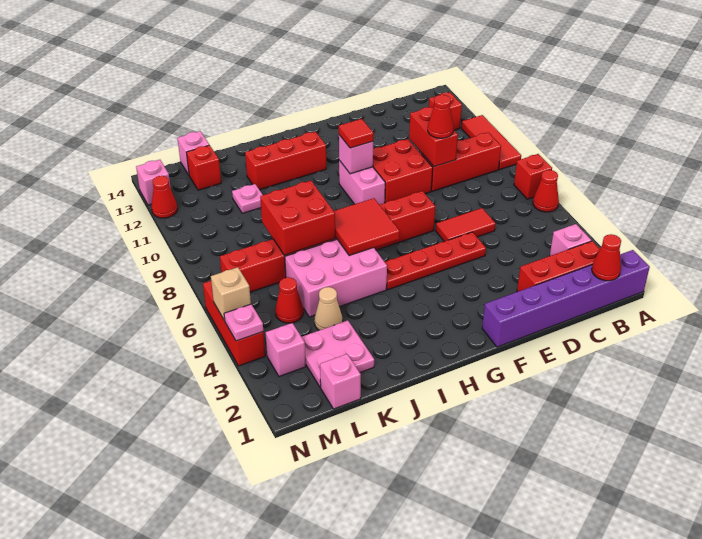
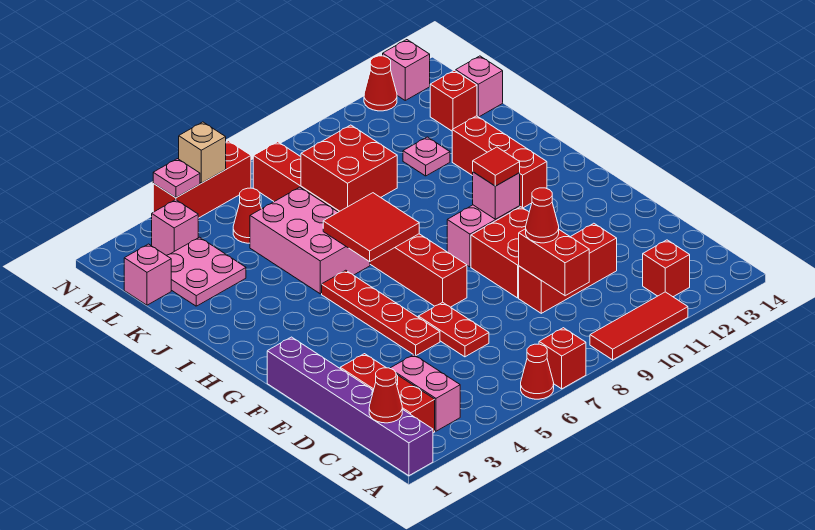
pink brick B3 level 1 -> pink brick B3:C3 level 1
red brick B9:D9 level 1 -> red brick D9:D11 level 1
red tile D6:E6 level 1 -> red plate D6:E6 level 1
red brick D9:D10 level 2 -> red brick C9:D9 level 2
tan cone K4 level 1 -> none

